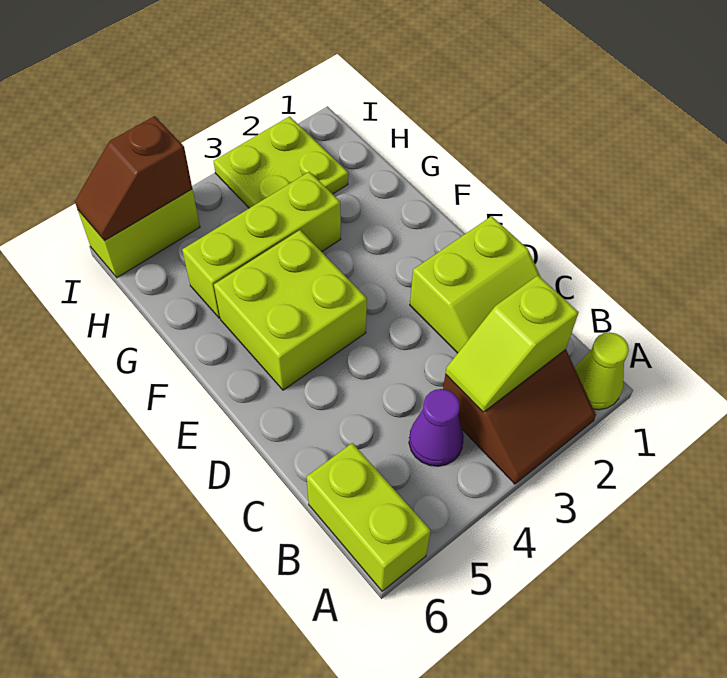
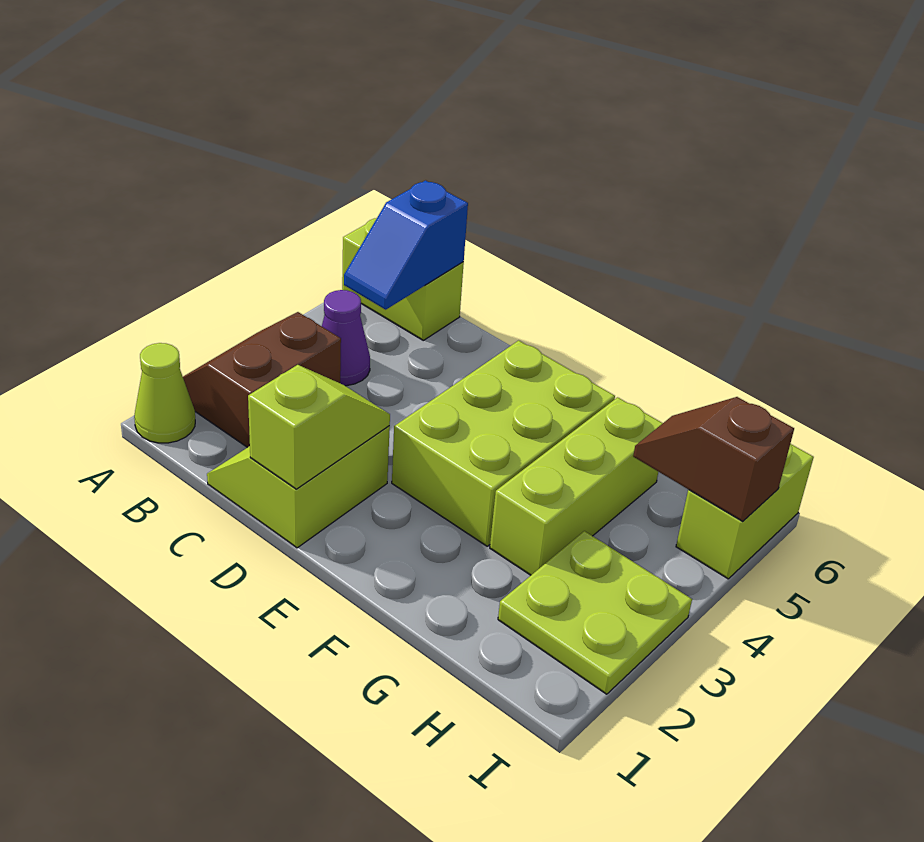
lime slope B2:B3 level 2 top 2 -> lime slope D1:D2 level 2 top 1
none -> blue slope B5:B6 level 2 top 6
lime brick E4:F5 level 1 -> lime brick E3:F5 level 1
brown slope I5:I6 level 2 top 5 -> brown slope H5:I5 level 2 top I

